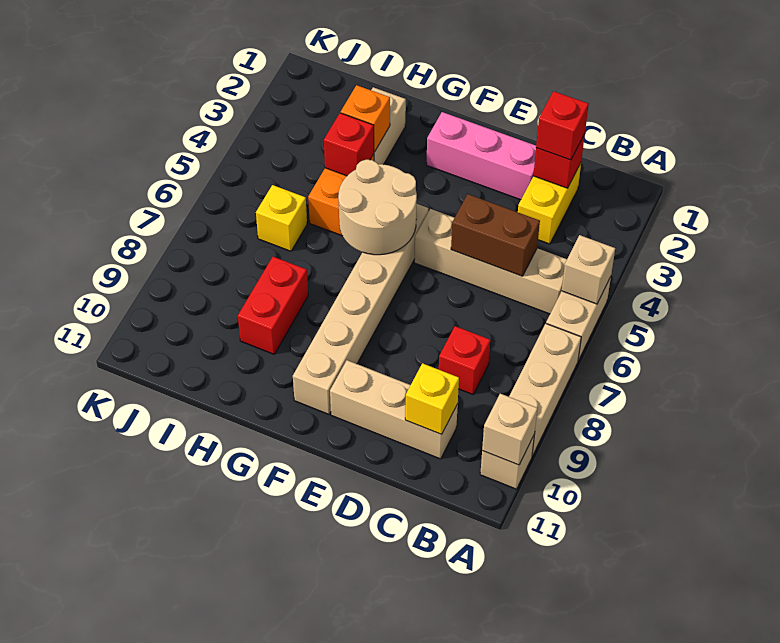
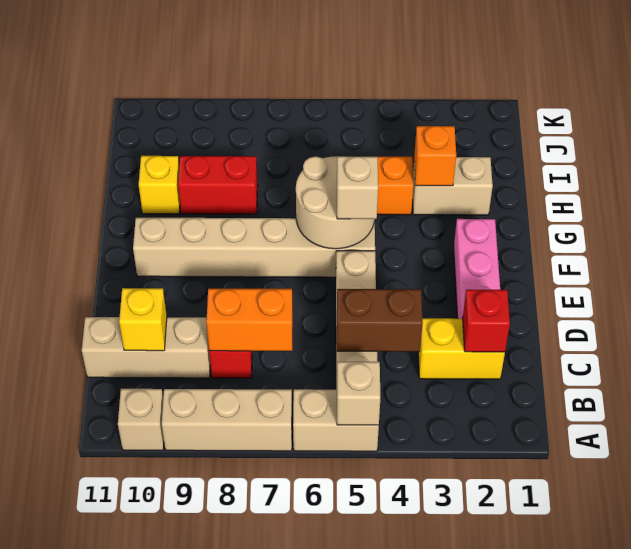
tan brick A10 level 2 -> tan brick F5 level 3
red brick C2 level 3 -> none
brown brick C5:D5 level 2 -> brown brick C4:C5 level 2
none -> orange brick C7:C8 level 2
tan brick C10:E10 level 1 -> tan brick C9:C11 level 1
red brick H4 level 2 -> none
yellow brick I6 level 1 -> yellow brick H10 level 1

